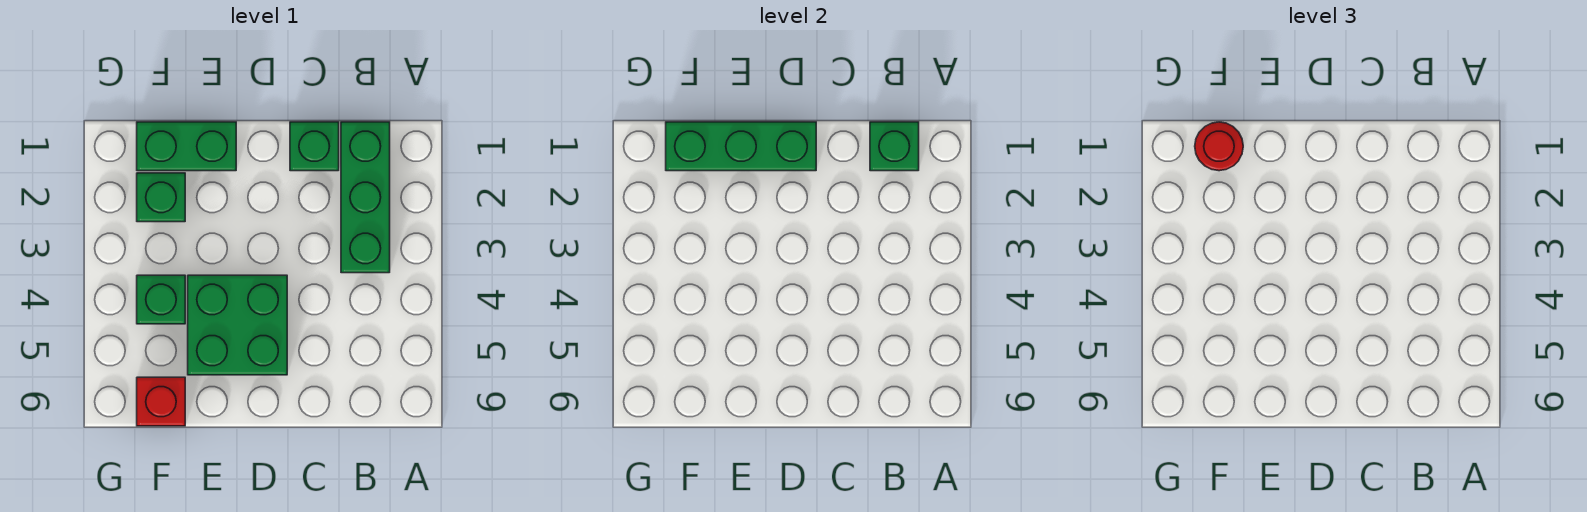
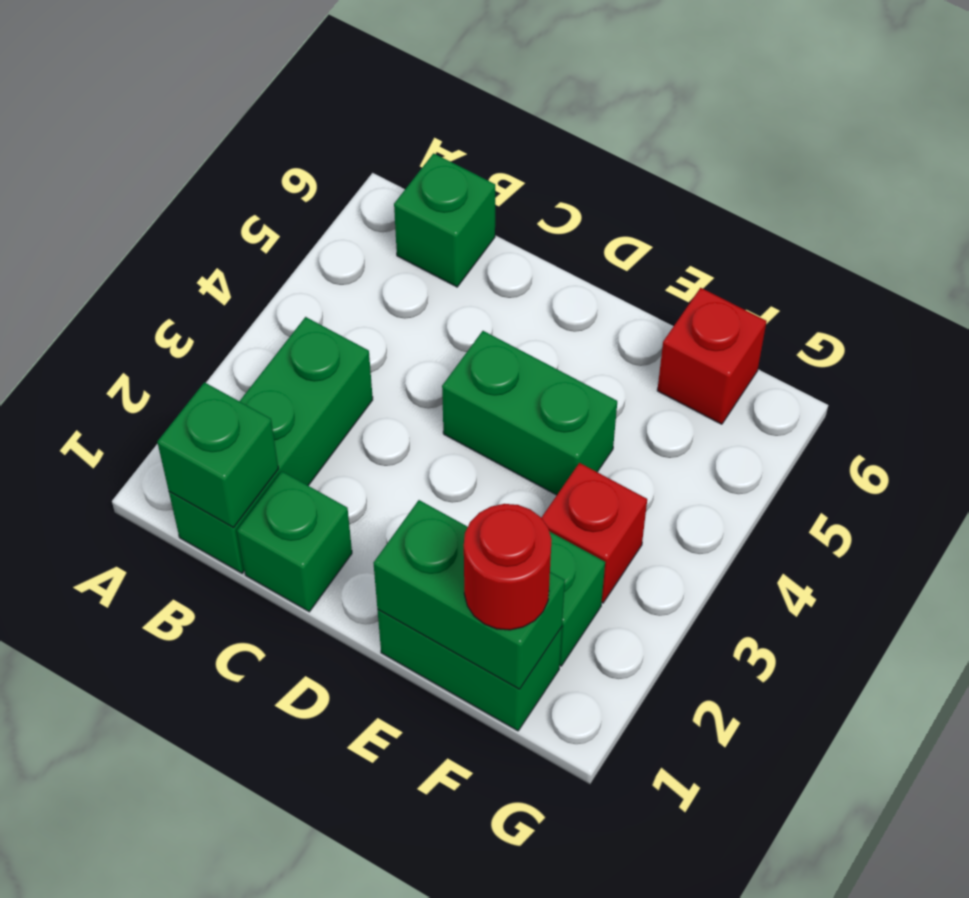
green brick D1:F1 level 2 -> green brick E1:F1 level 2
green brick D4:E5 level 1 -> green brick D4:E4 level 1
none -> red brick F3 level 1
green brick F4 level 1 -> green brick B6 level 1

